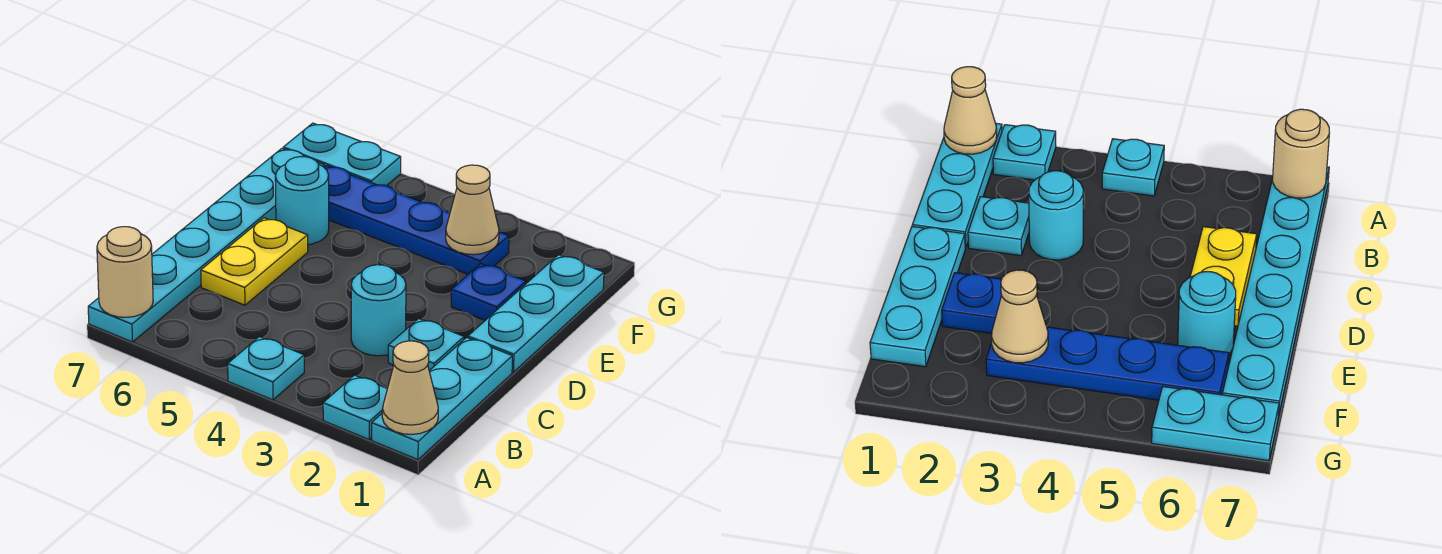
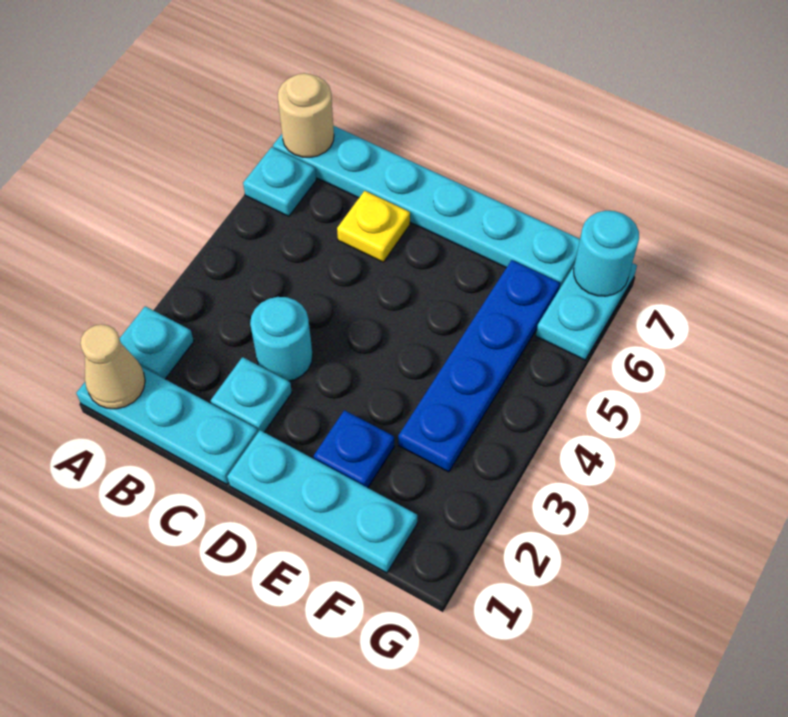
cyan plate A4 level 1 -> cyan plate A6 level 1
yellow plate C6:D6 level 1 -> yellow plate C6 level 1
cyan round brick E6 level 1 -> cyan round brick G7 level 2
tan cone F3 level 2 -> none

